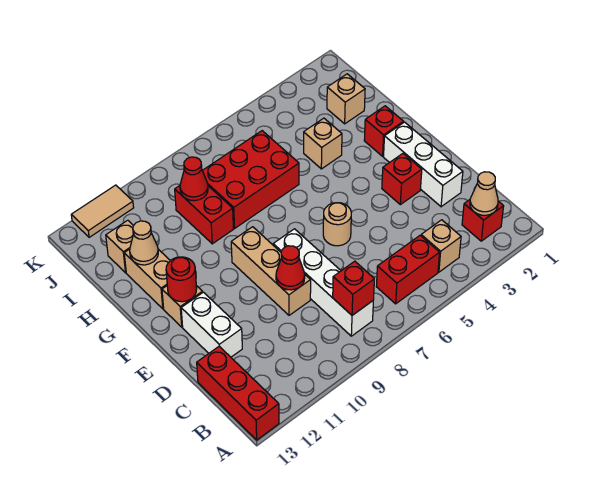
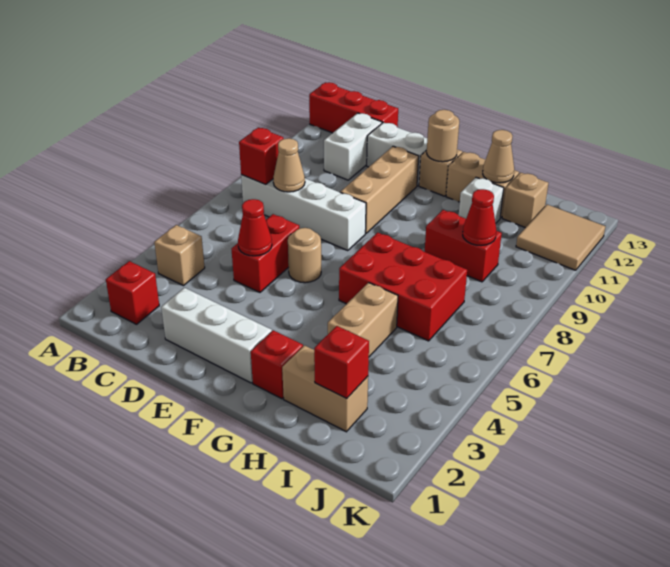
tan cone B2 level 2 -> tan cone C8 level 2
red brick B5:B6 level 1 -> red brick D5:D6 level 1
none -> white brick C11:C12 level 1
tan brick D9:F9 level 1 -> tan brick E9:E11 level 1
red cone D9 level 2 -> red cone D5 level 2
red brick E3 level 1 -> red brick I2 level 2
red round brick F12 level 2 -> tan round brick F12 level 2
tan brick H4 level 1 -> tan brick H4:H5 level 1
red brick H6:I8 level 1 -> red brick G6:I7 level 1
none -> white brick H11 level 1
tan brick I2 level 1 -> tan brick H2:I2 level 1
tan tile K11:K12 level 1 -> tan tile J11:K12 level 1

